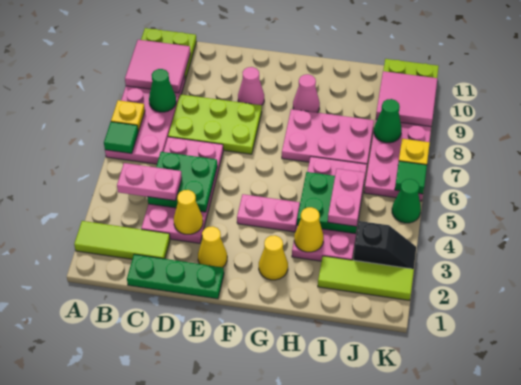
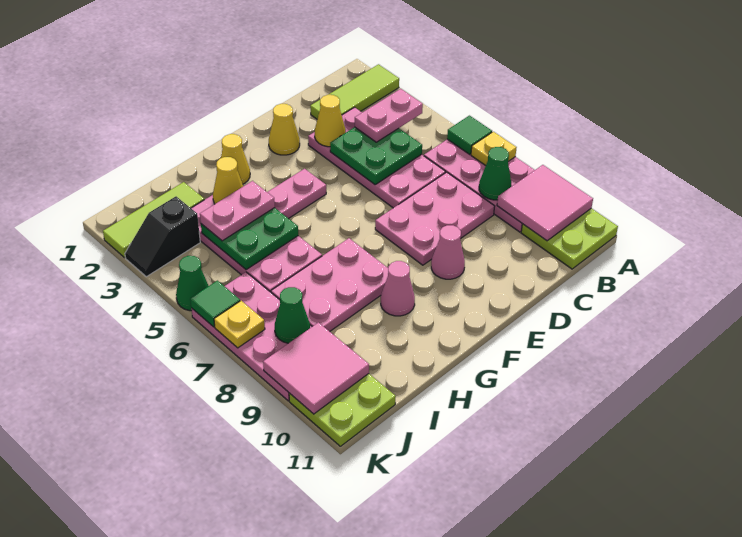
green plate C1:E1 level 1 -> none
lime plate C7:E8 level 1 -> pink plate C7:E8 level 1
pink plate I4:I5 level 3 -> pink plate H4:I4 level 3

